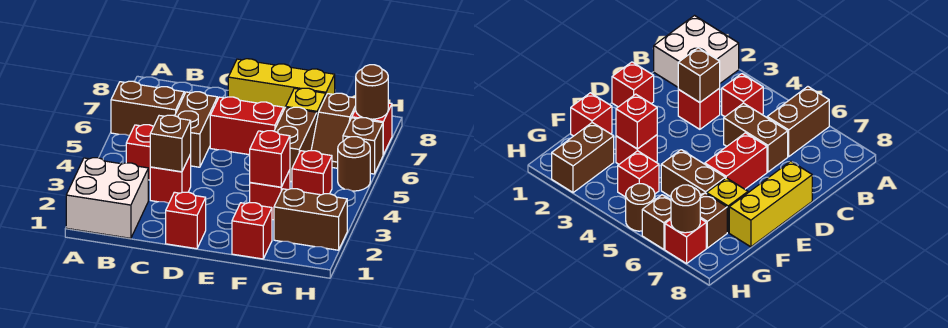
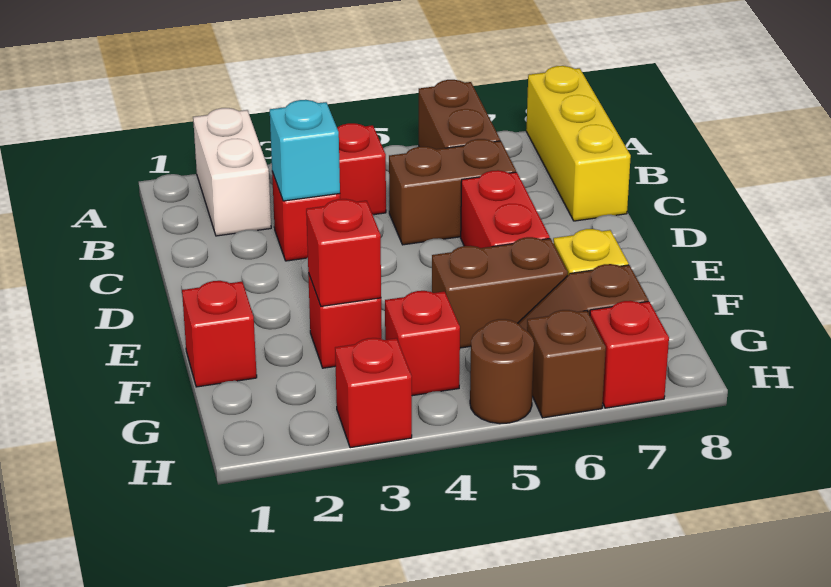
white brick A1:B2 level 1 -> white brick A2:B2 level 1
brown brick C3 level 2 -> cyan brick C3 level 2
red brick D1 level 1 -> red brick H3 level 1
yellow brick D8:F8 level 1 -> yellow brick A8:C8 level 1
brown brick G2:H2 level 1 -> none
brown round brick H7 level 2 -> none

